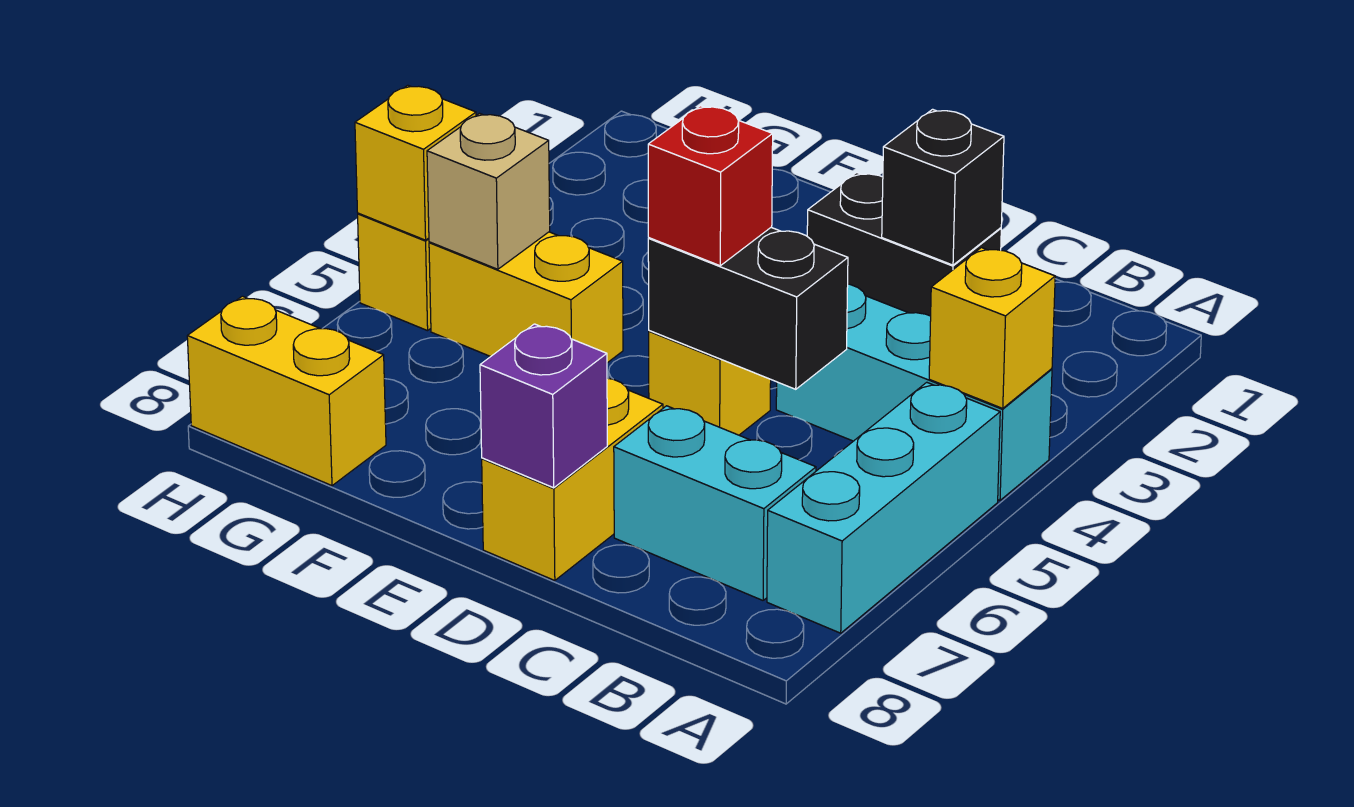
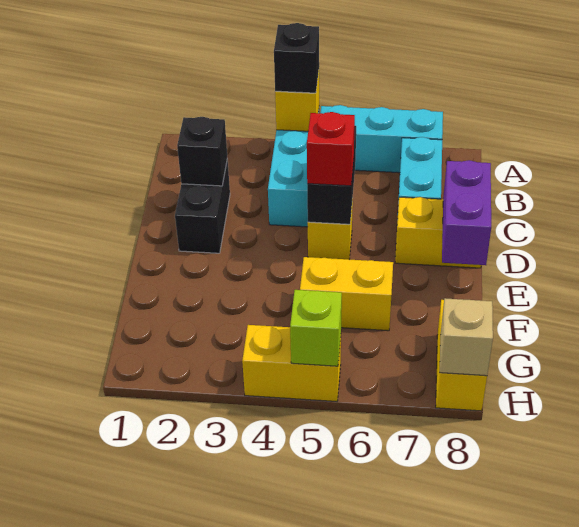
none -> black brick A4 level 3
purple brick D8 level 2 -> purple brick D8:E8 level 2
yellow brick F5:G5 level 1 -> yellow brick F5:F6 level 1
tan brick G5 level 2 -> tan brick H8 level 2
yellow brick H5 level 2 -> lime brick H5 level 2

